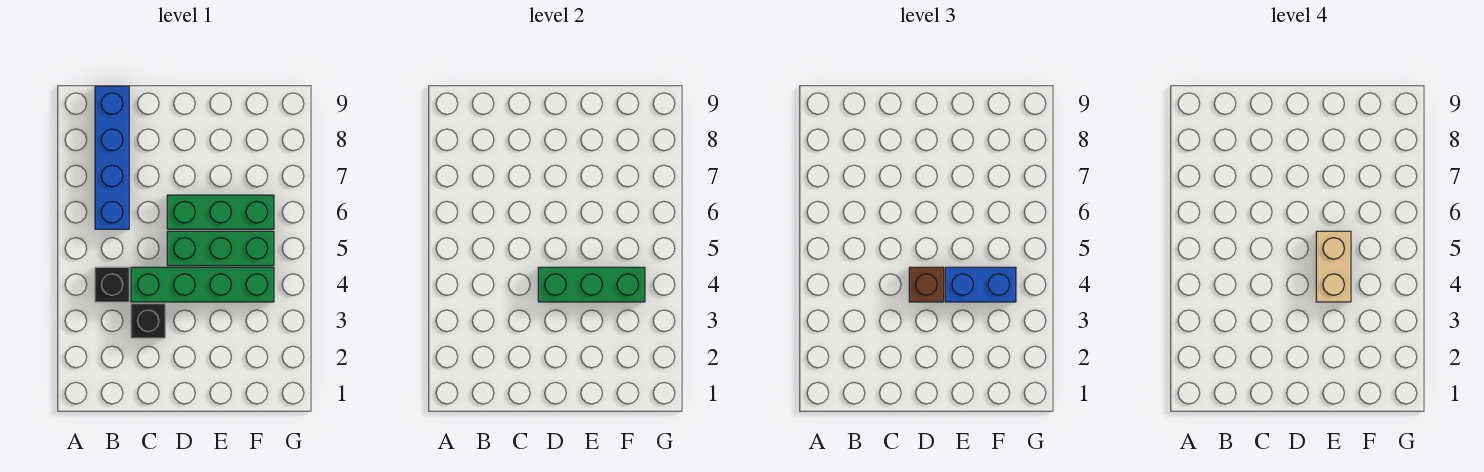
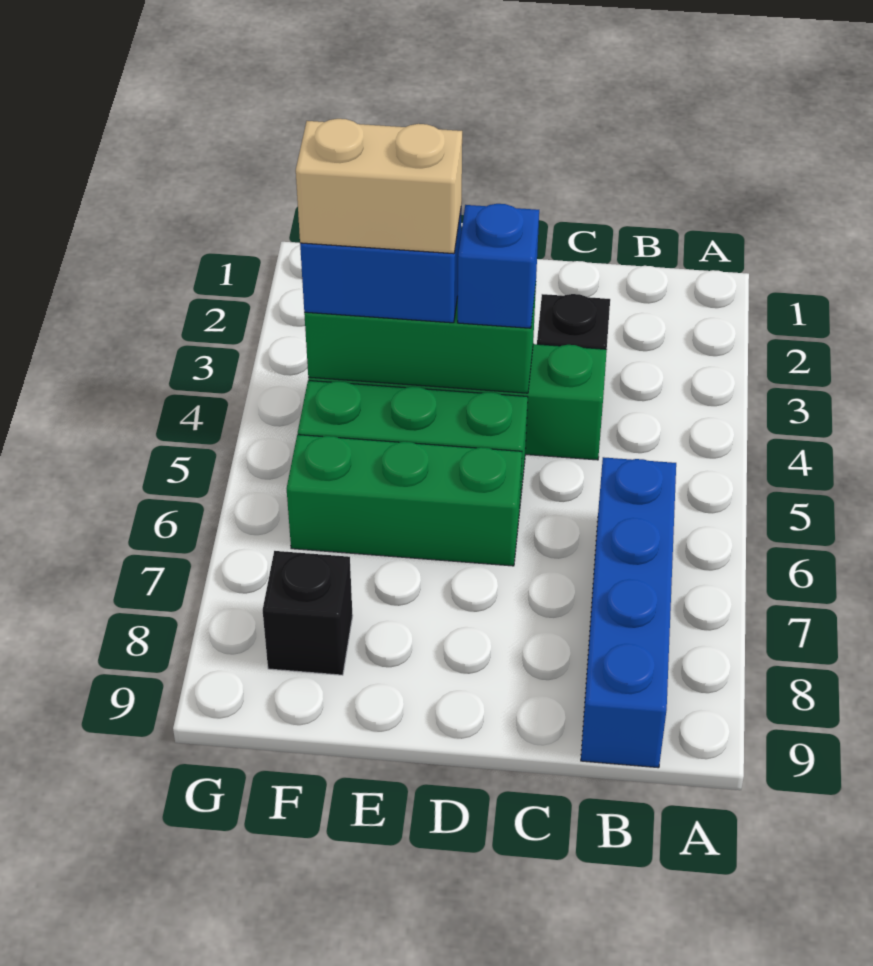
black brick B4 level 1 -> black brick F8 level 1
brown brick D4 level 3 -> blue brick D4 level 3
tan brick E4:E5 level 4 -> tan brick E4:F4 level 4

